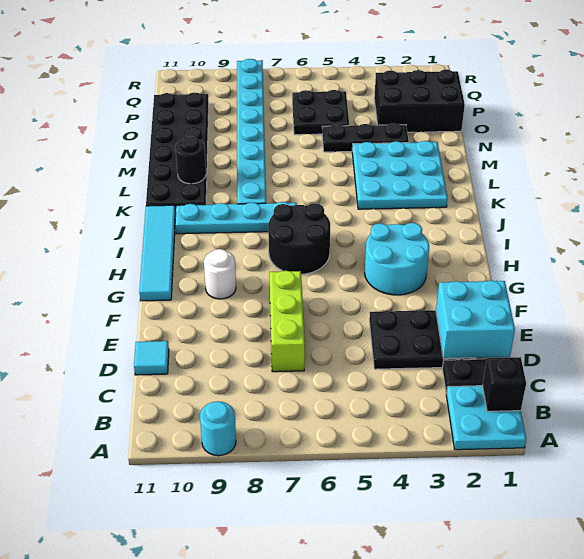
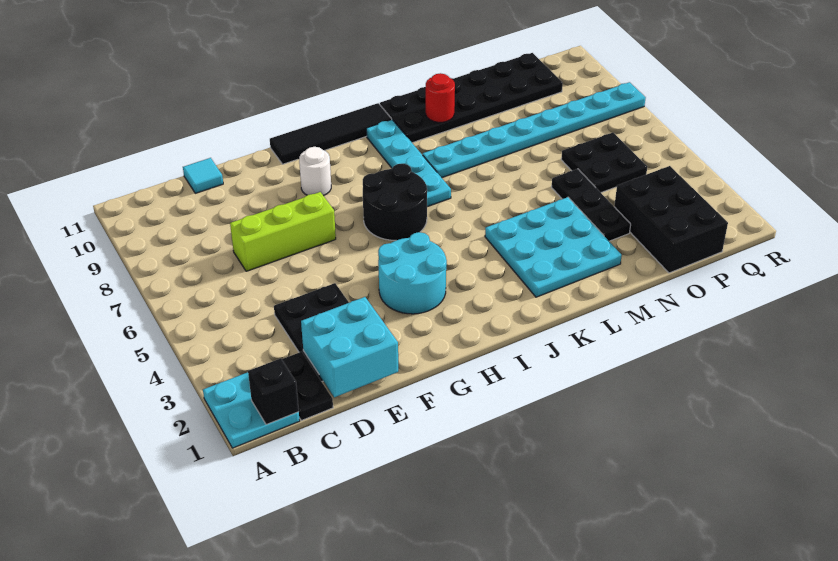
cyan round brick A9 level 1 -> none
cyan tile G11:J11 level 1 -> black tile G11:J11 level 1
black round brick L10 level 2 -> red round brick L10 level 2

